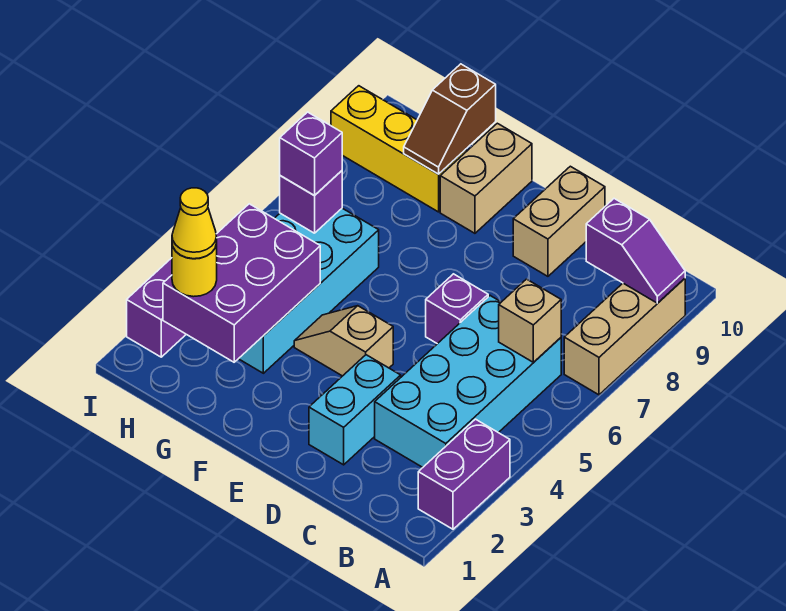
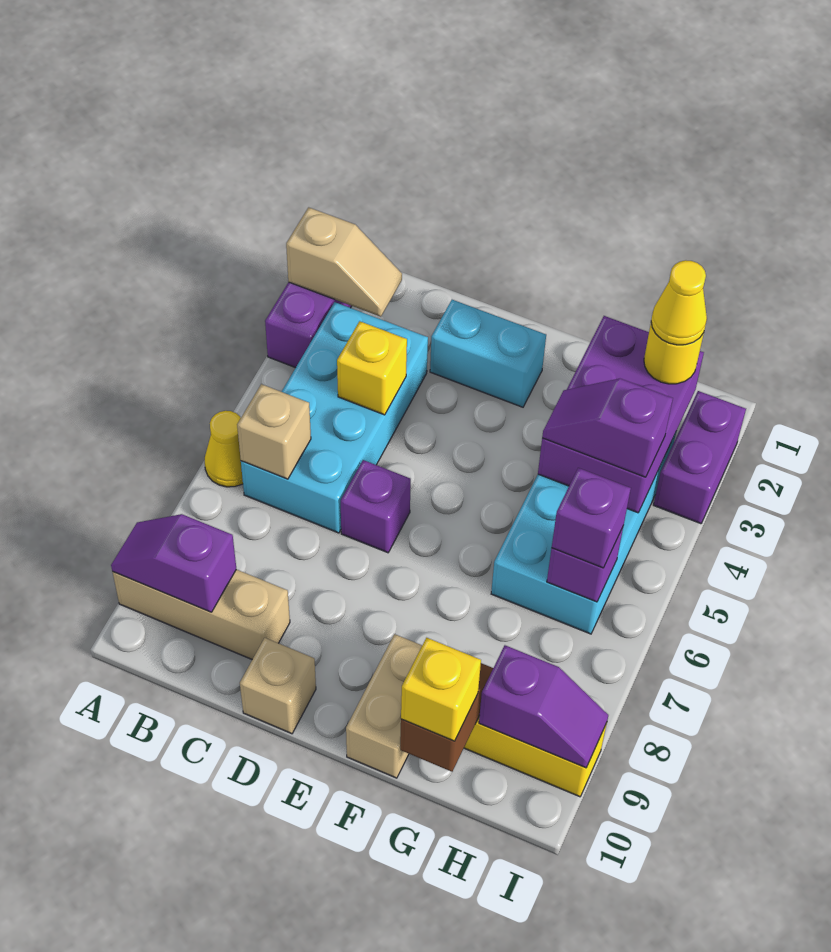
none -> yellow cone A6 level 1
tan brick A7:A9 level 1 -> tan brick A9:C9 level 1
none -> yellow brick C4 level 2
cyan brick D2:D3 level 1 -> cyan brick D2:E2 level 1
tan brick D9:D10 level 1 -> tan brick D10 level 1
tan slope E4:F4 level 1 top E -> tan slope A2:B2 level 2 top A
none -> purple slope G4:H4 level 3 top H
none -> yellow brick G10 level 3
none -> purple slope H9:I9 level 2 top H

